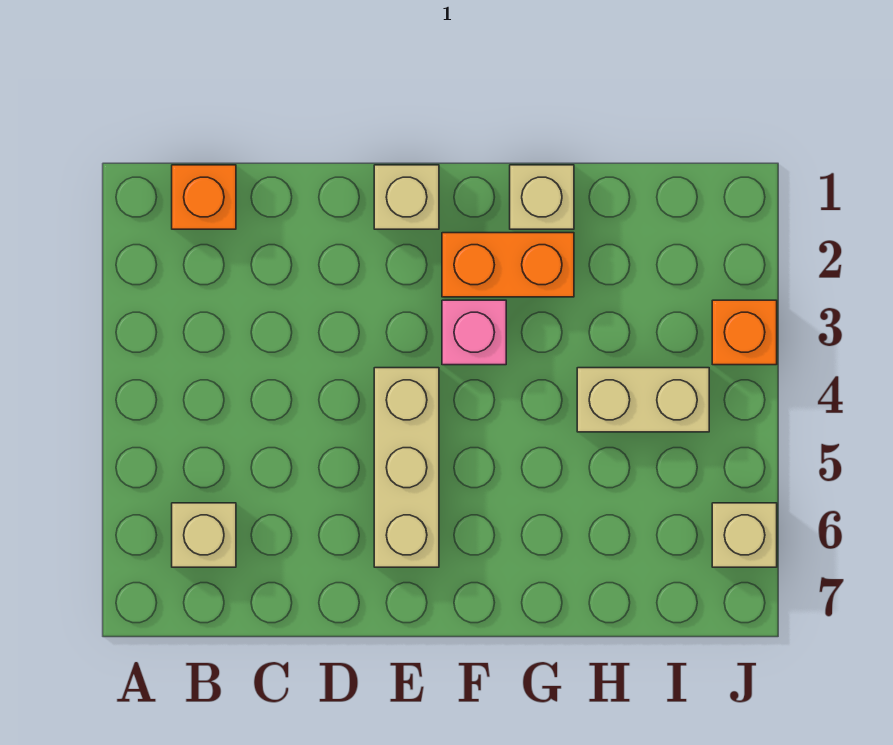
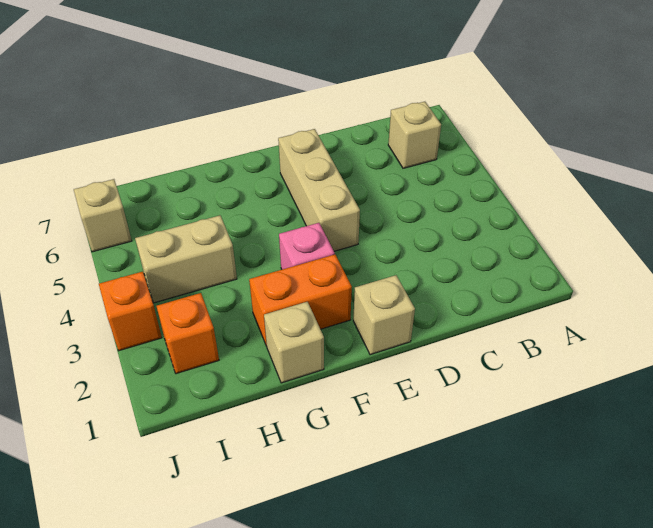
orange brick B1 level 1 -> orange brick I2 level 1

